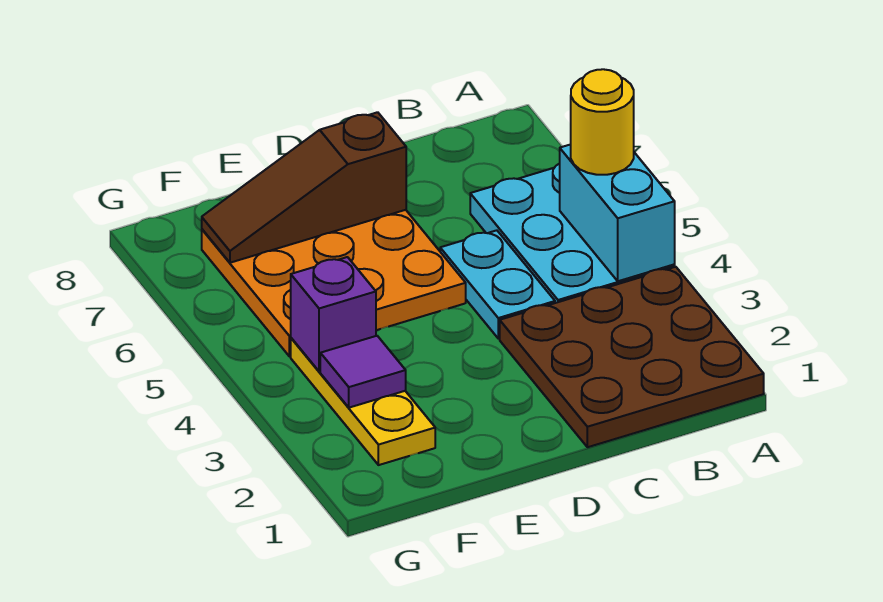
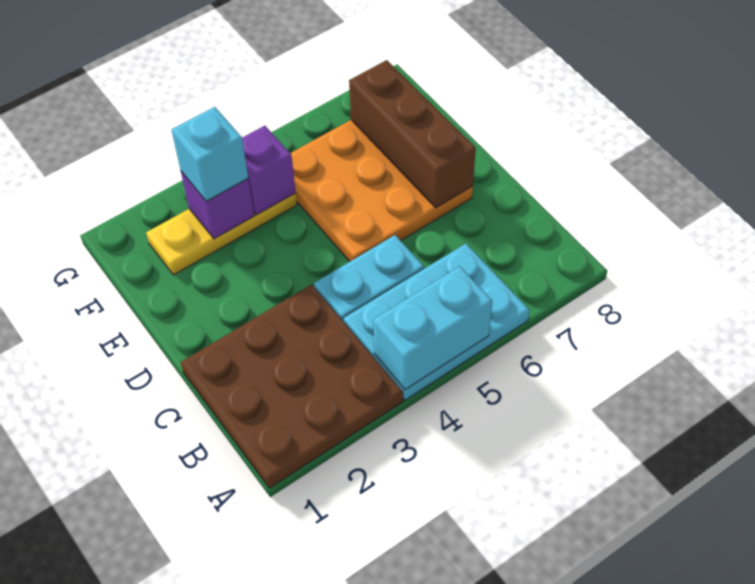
yellow round brick A5 level 3 -> none
brown slope D7:F7 level 2 top D -> brown brick D7:F7 level 2
purple tile F3 level 2 -> purple brick F3 level 2
none -> cyan brick F3 level 3

